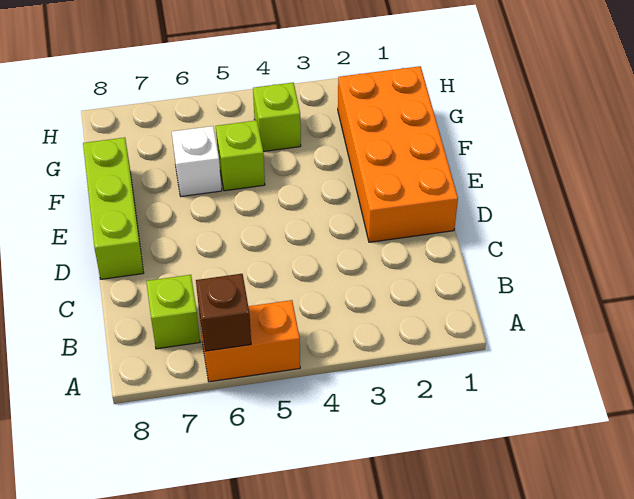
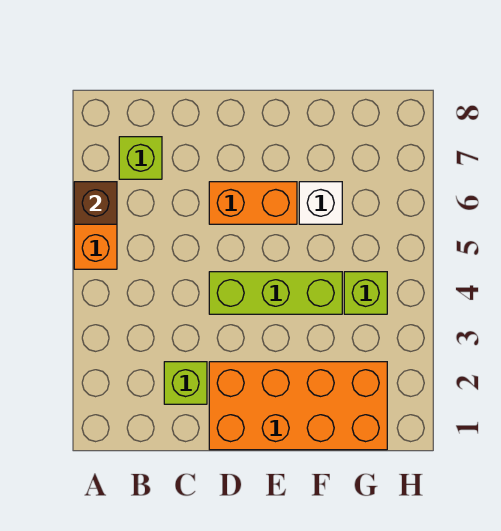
none -> orange brick D6:E6 level 1
lime brick D8:F8 level 1 -> lime brick D4:F4 level 1
lime brick F5 level 1 -> lime brick C2 level 1

